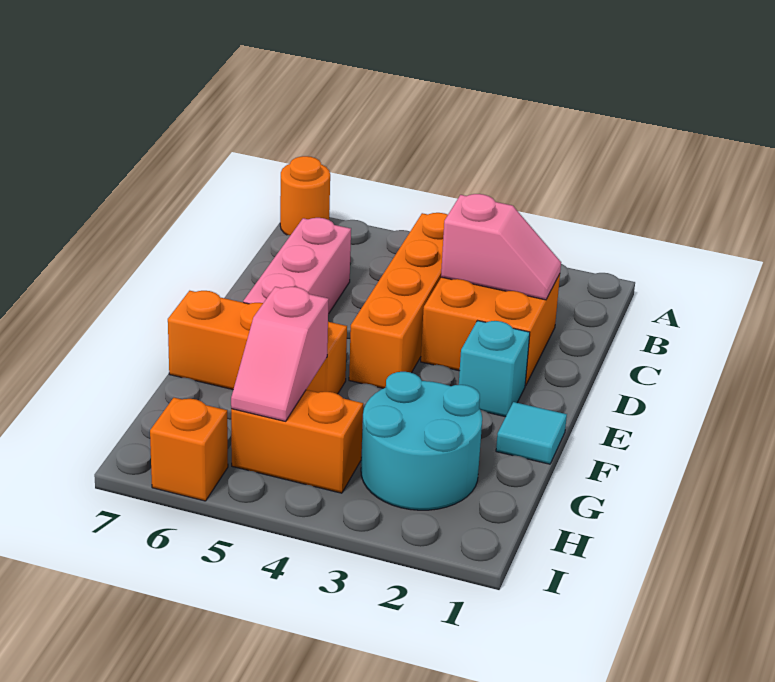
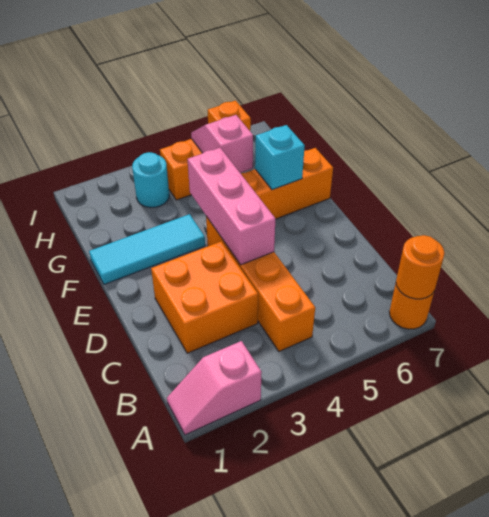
none -> orange round brick A7 level 2
pink slope C2:C3 level 2 top 3 -> pink slope A1:A2 level 1 top 2
pink brick C6:E6 level 1 -> pink brick D4:F4 level 2
cyan brick E2 level 1 -> cyan brick F6 level 2
cyan tile F1 level 1 -> cyan tile F1:F3 level 1
cyan round brick G2:H3 level 1 -> cyan round brick H3 level 1

